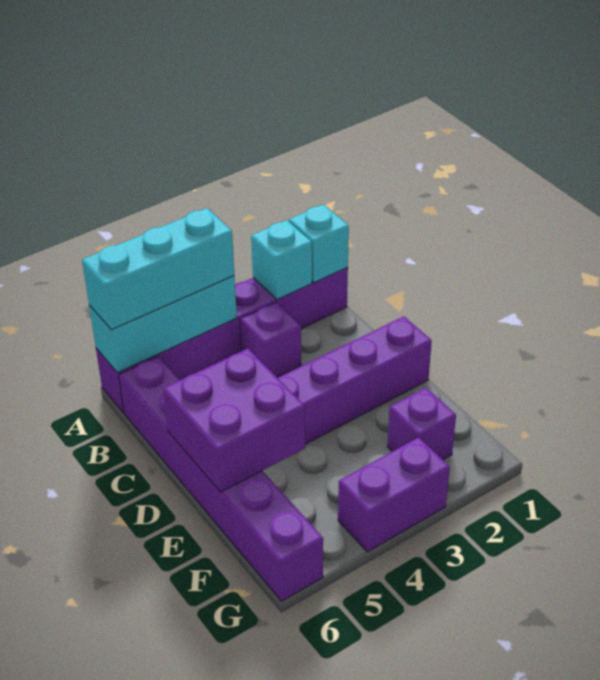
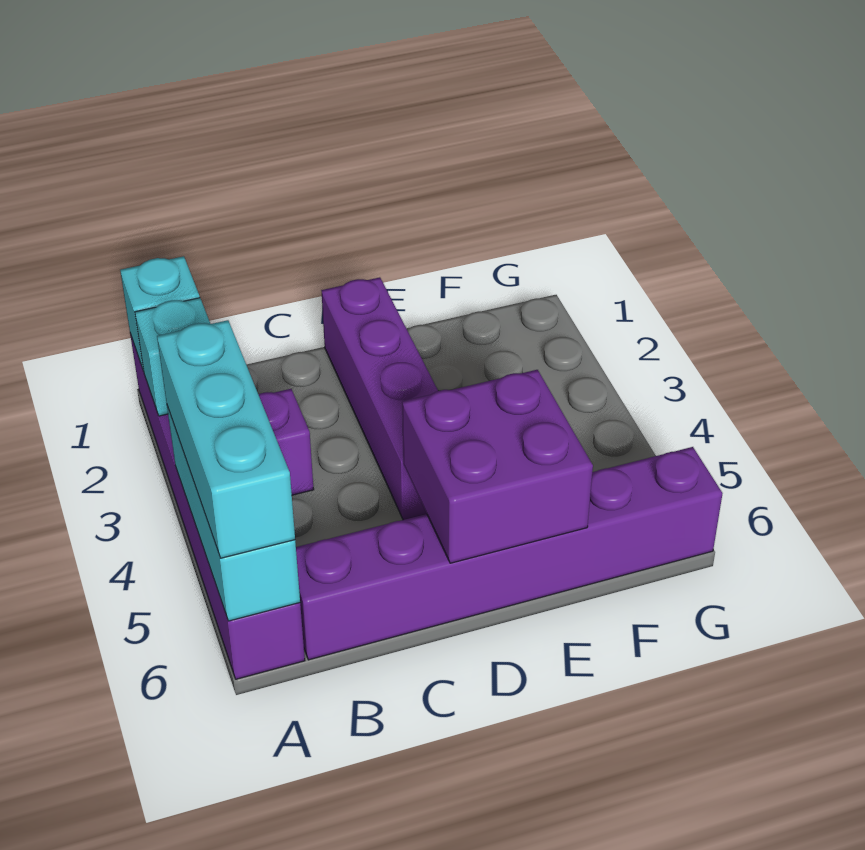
purple brick F2 level 1 -> none
purple brick G3:G4 level 1 -> none

